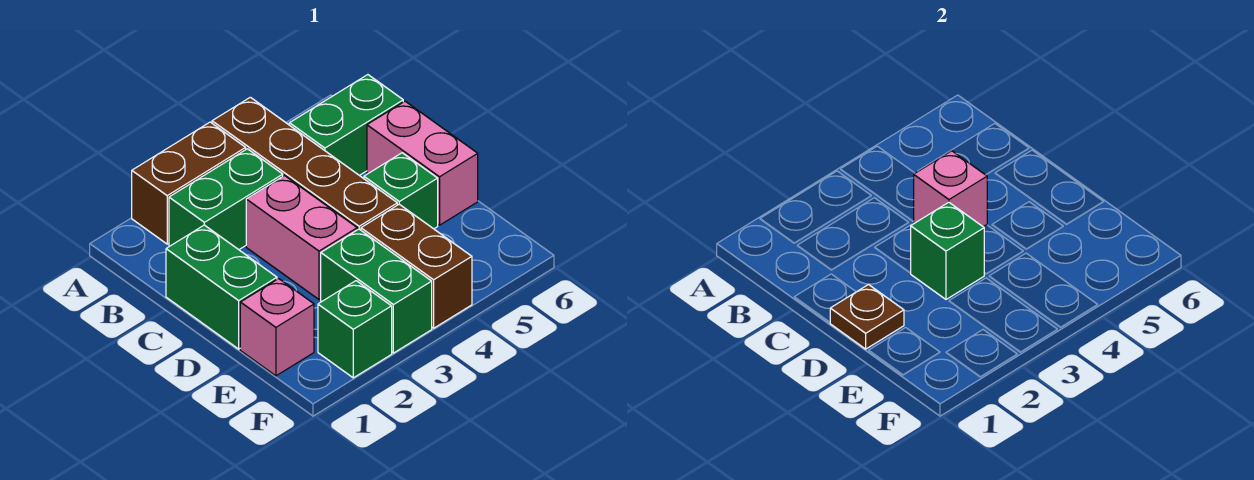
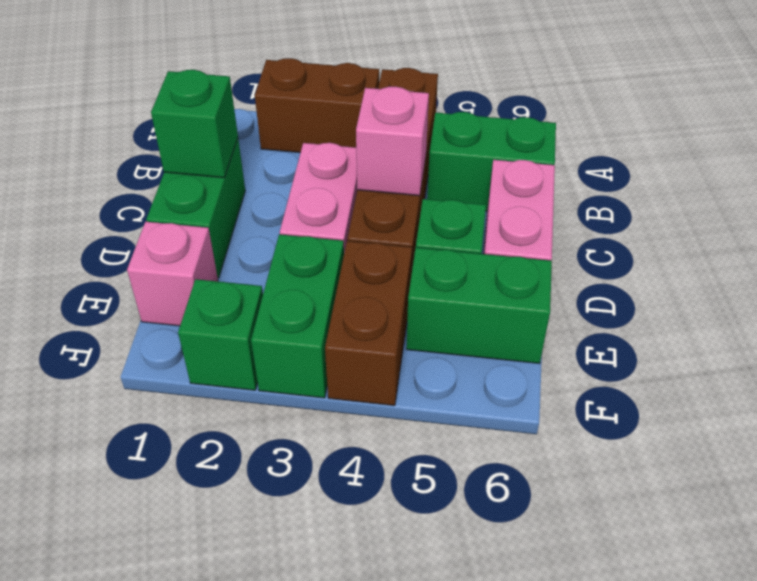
green brick B2:B3 level 1 -> green brick E5:E6 level 1
brown plate D1 level 2 -> none
green brick D3 level 2 -> green brick C1 level 2

